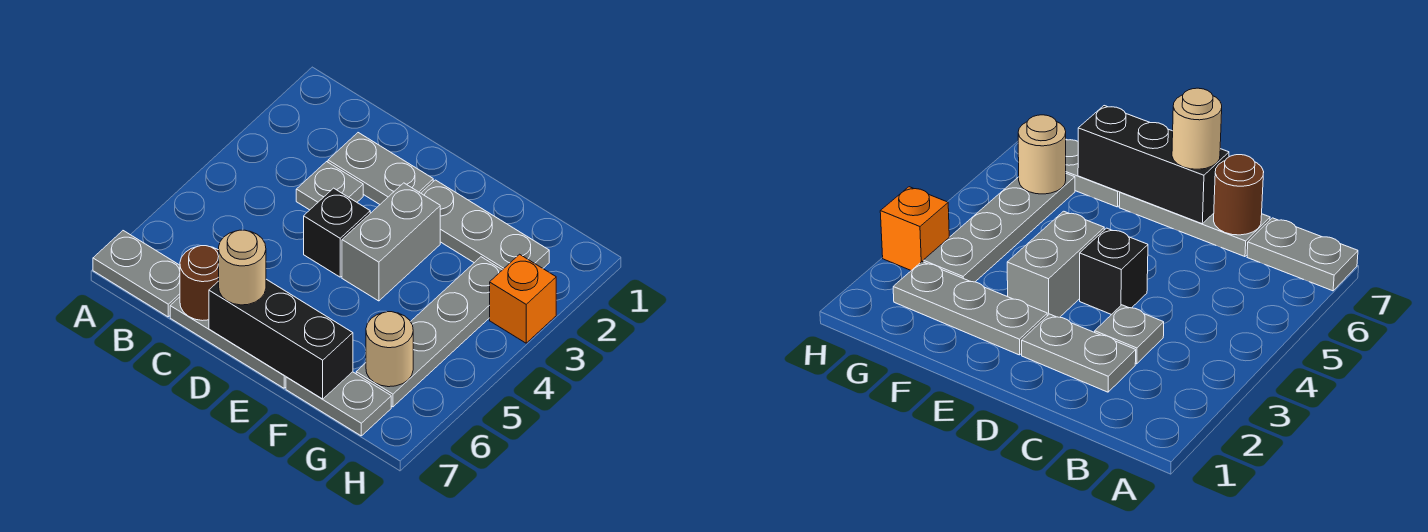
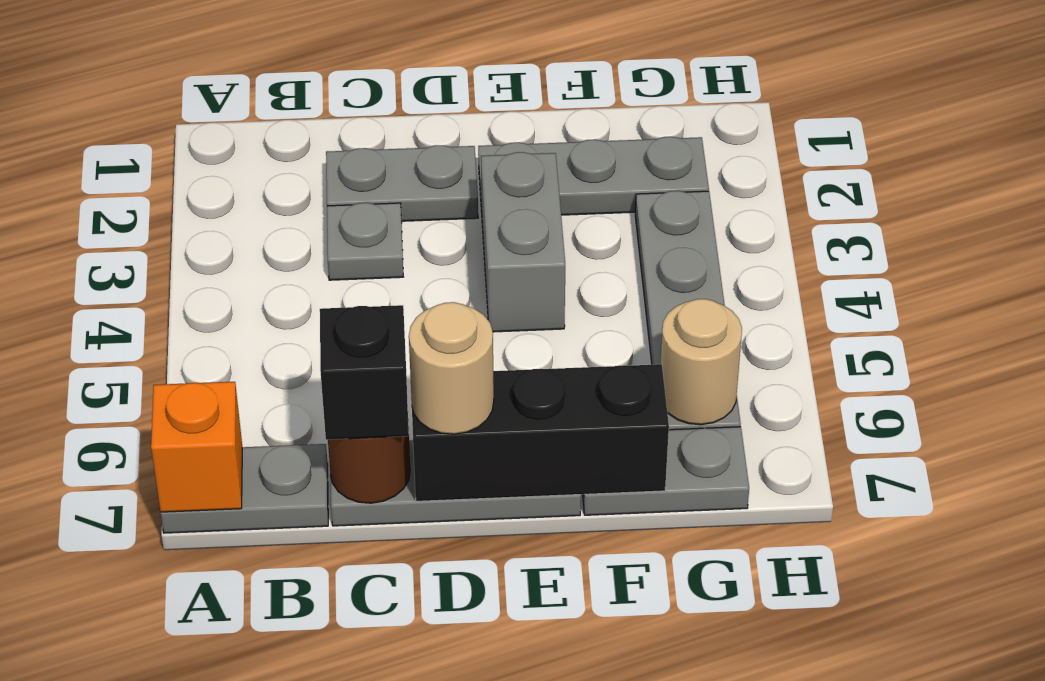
black brick D4 level 1 -> black brick C7 level 3
orange brick H3 level 1 -> orange brick A7 level 2

